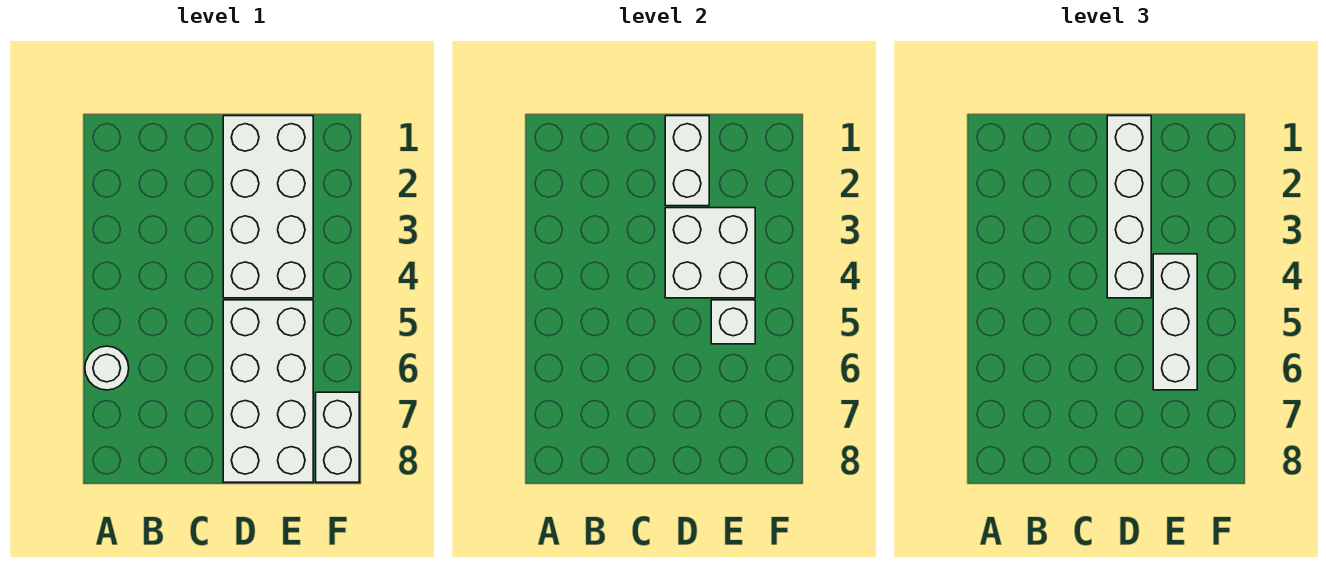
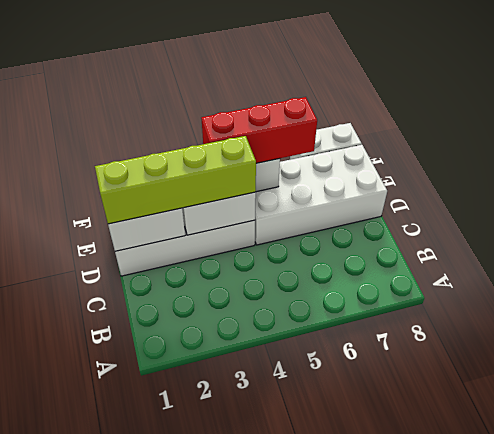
white round brick A6 level 1 -> none
white brick D1:D4 level 3 -> lime brick D1:D4 level 3
white brick E4:E6 level 3 -> red brick E4:E6 level 3

